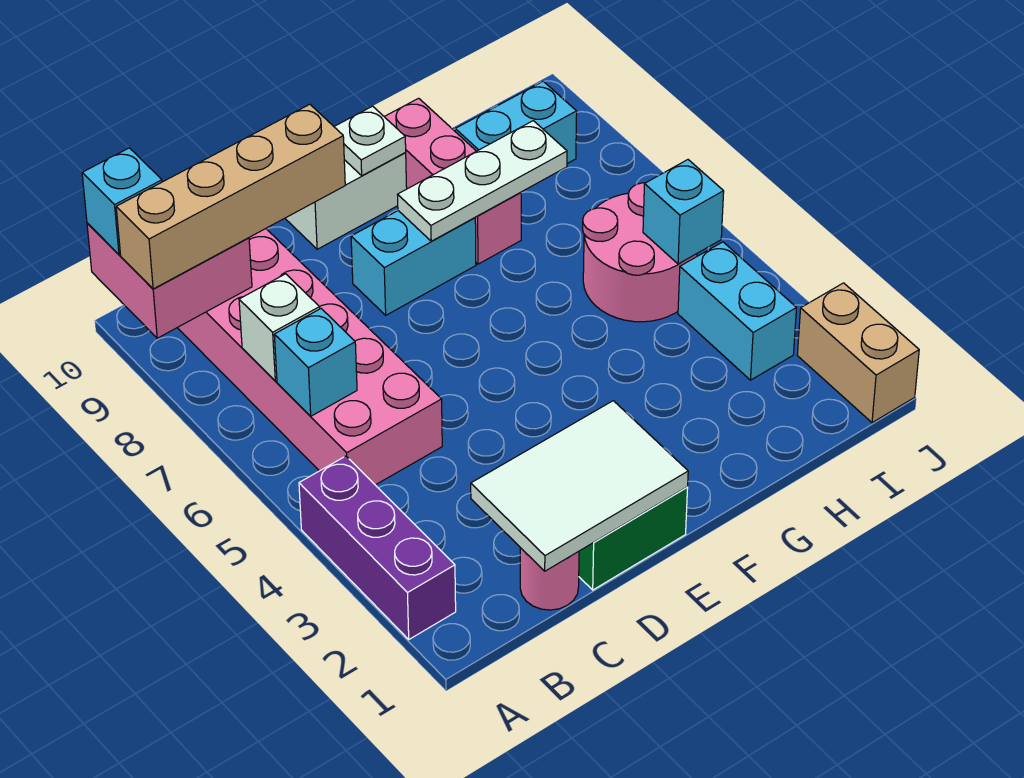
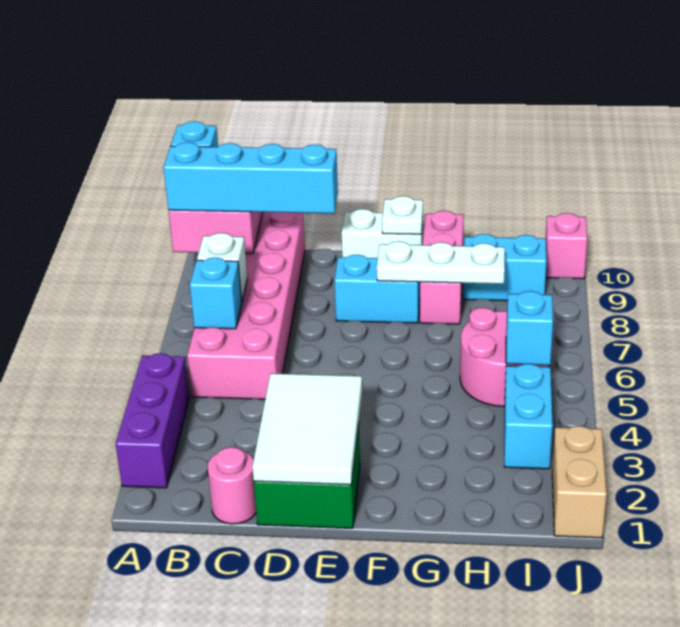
tan brick A9:D9 level 3 -> cyan brick A9:D9 level 3
white tile C1:E2 level 2 -> white tile D1:E3 level 2
none -> pink brick J10 level 1

